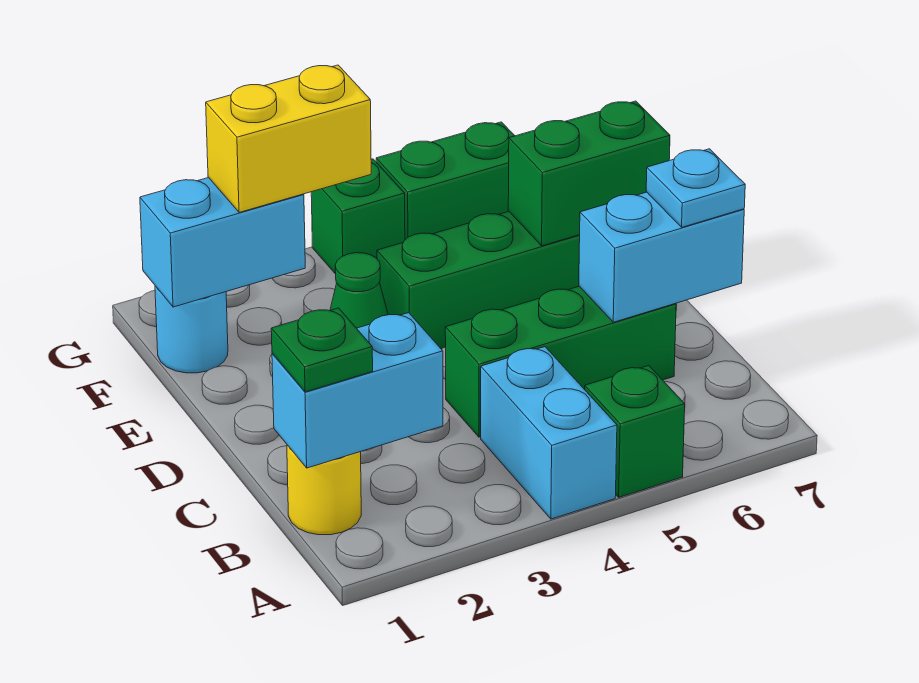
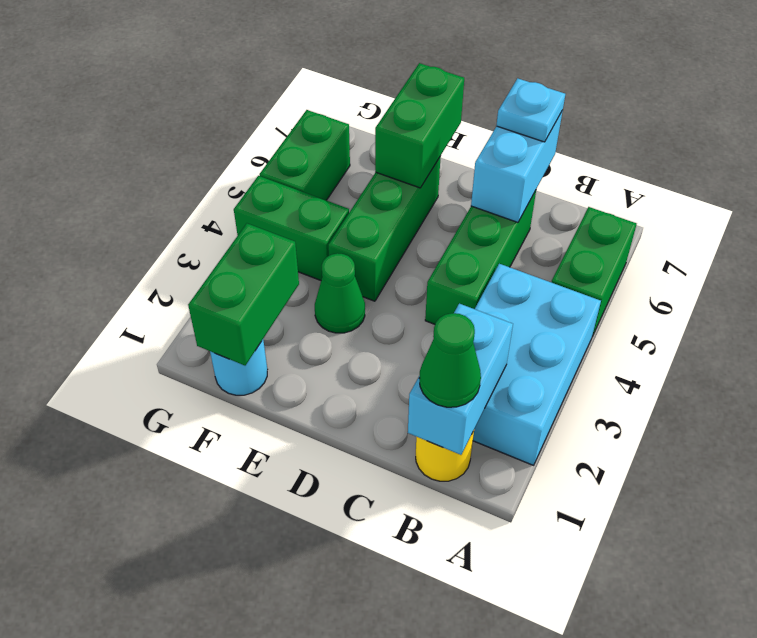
cyan brick A4:B4 level 1 -> cyan brick A2:B4 level 1
green brick A5 level 1 -> green brick A5:A6 level 1
green plate B1 level 3 -> green cone B1 level 3
cyan brick F1:F2 level 2 -> green brick F1:F2 level 2
yellow brick F2:F3 level 3 -> none
green brick G4 level 1 -> green brick F4:G4 level 1

